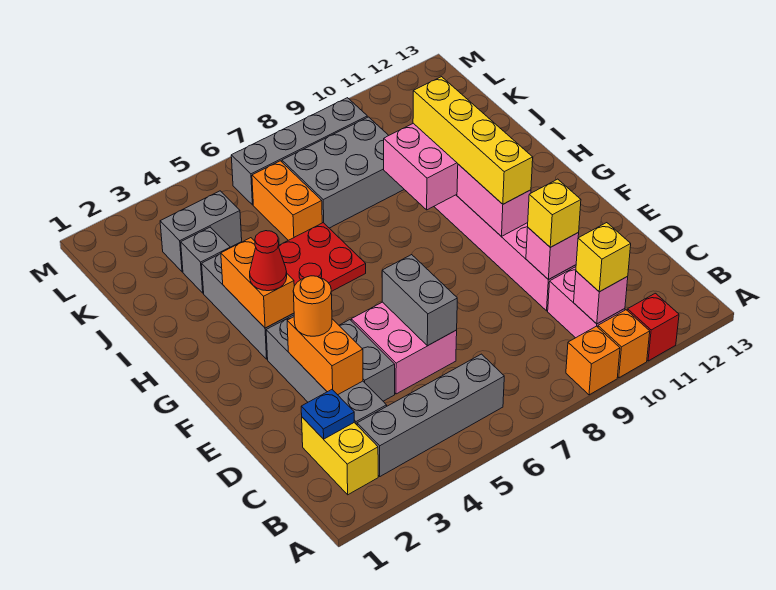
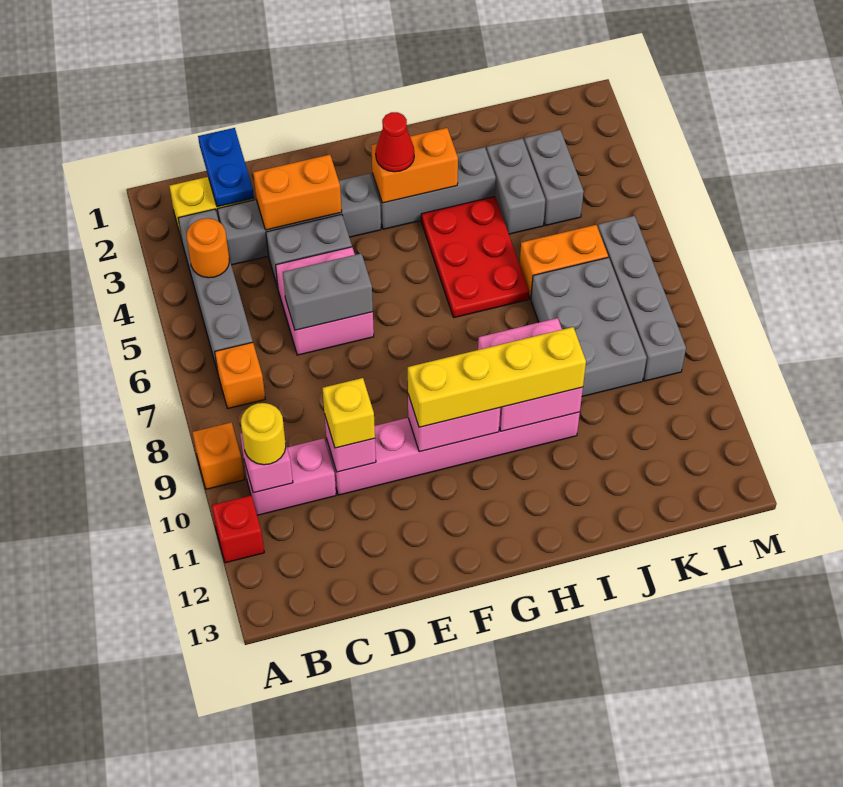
orange brick A10 level 1 -> orange brick B7 level 1
yellow brick B10 level 3 -> yellow round brick B10 level 3
blue plate C2 level 2 -> blue plate C1:C2 level 2
orange round brick E3 level 3 -> orange round brick B4 level 2
grey brick J3 level 1 -> grey brick J3:J4 level 1

